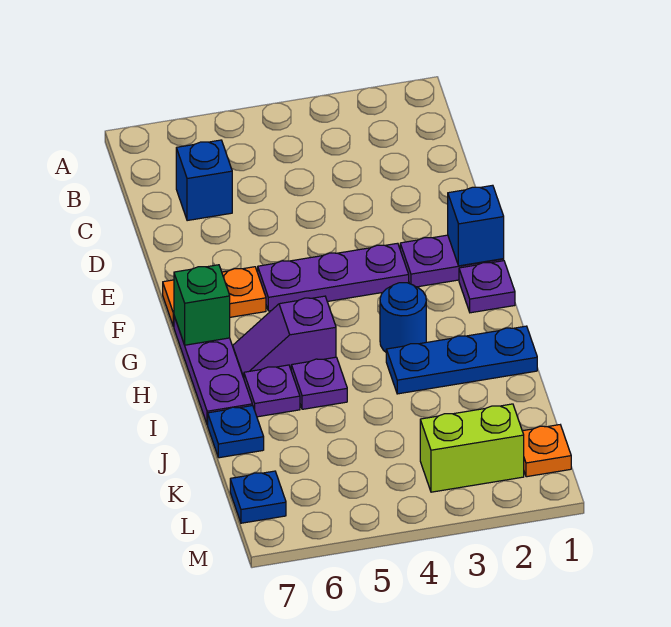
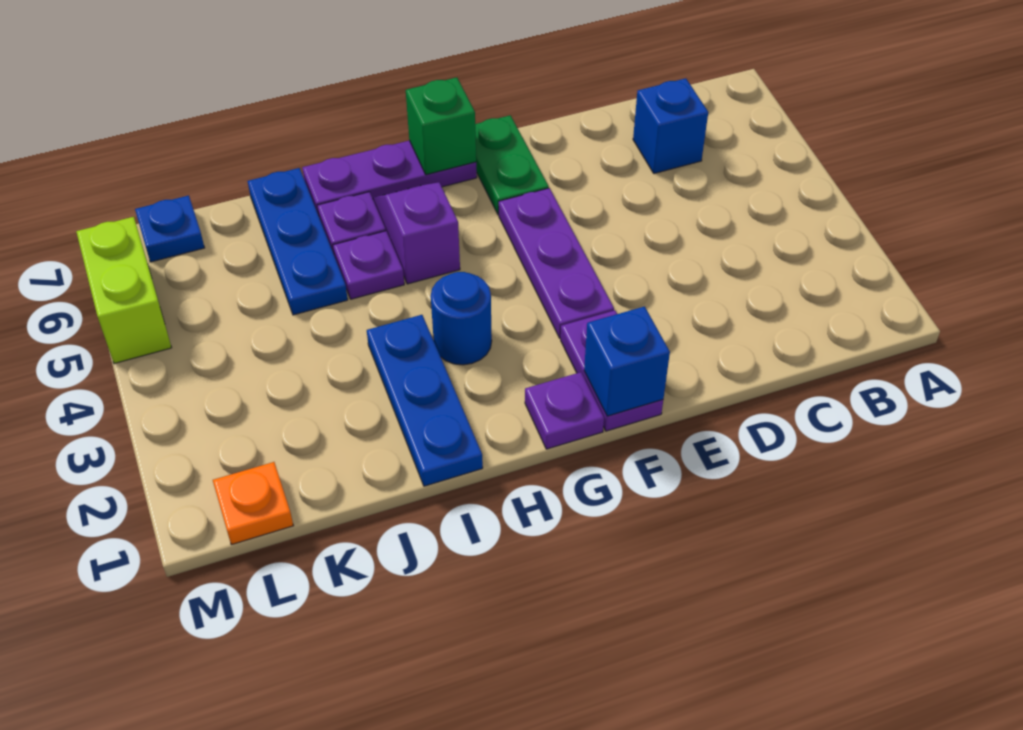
orange plate F6:F7 level 1 -> green plate F6:F7 level 1
blue plate J7 level 1 -> blue plate J5:J7 level 1
lime brick L2:L3 level 1 -> lime brick M5:M6 level 1

